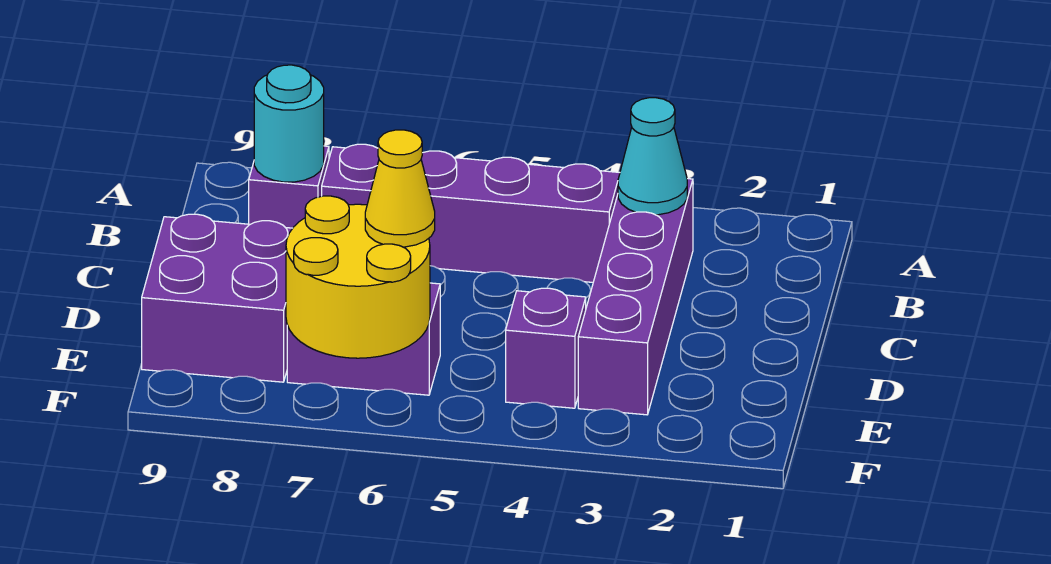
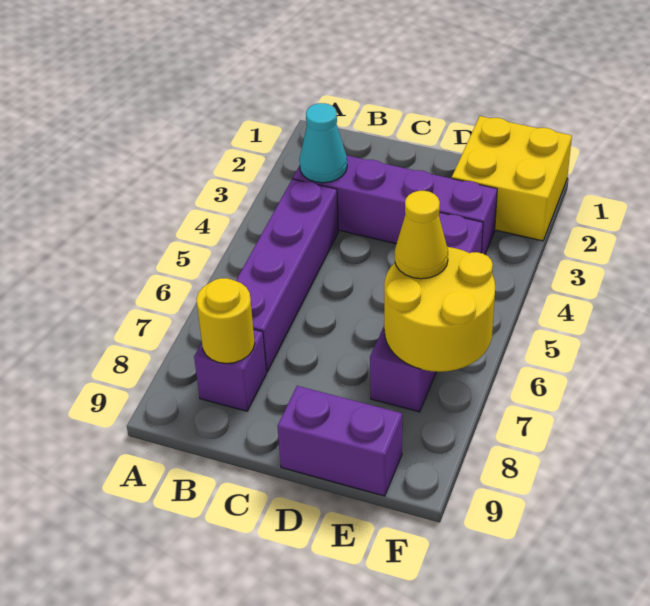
cyan round brick B8 level 2 -> yellow round brick B8 level 2
purple brick D8:E9 level 1 -> purple brick D9:E9 level 1
none -> yellow brick E1:F2 level 1

